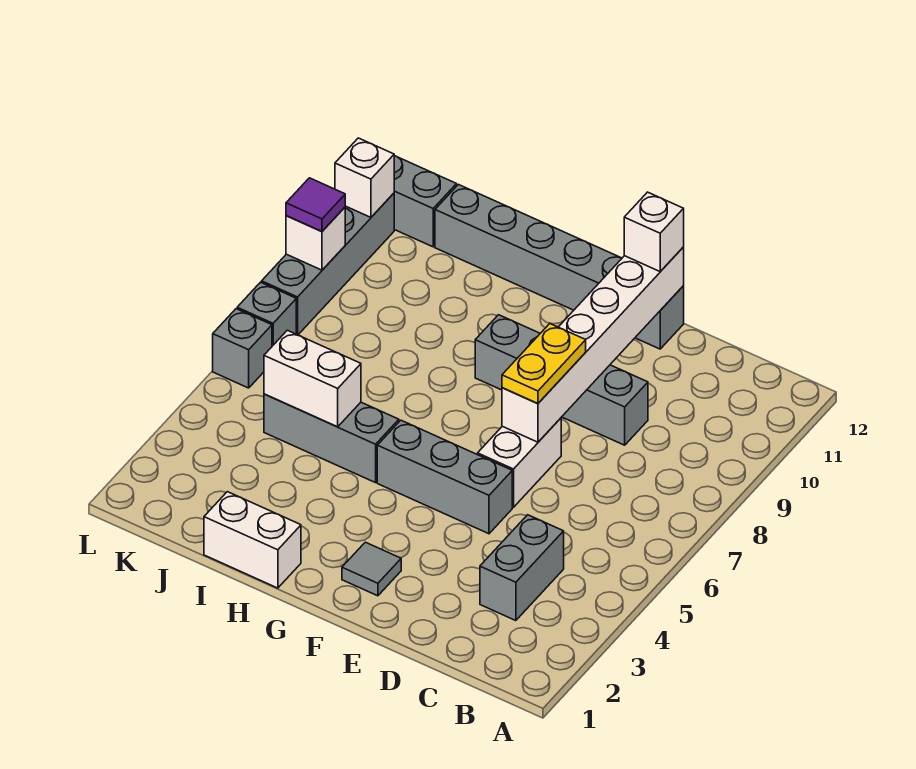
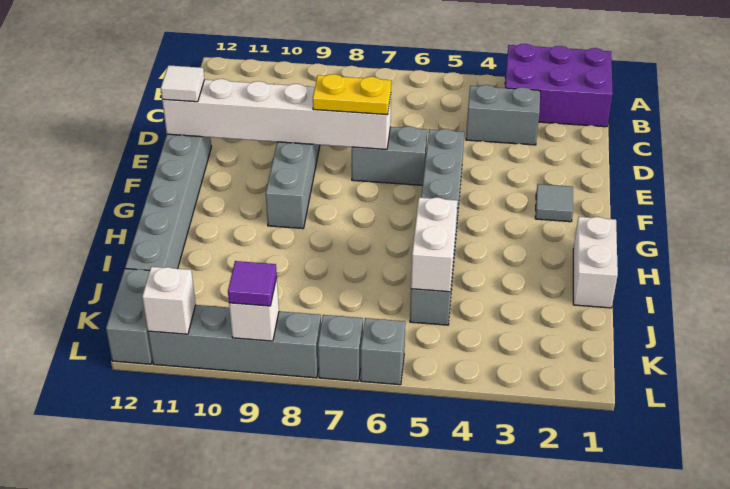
none -> purple brick A1:B3 level 1
white brick E6:E7 level 1 -> grey brick E6:E7 level 1
white brick E12 level 3 -> white tile E12 level 3

